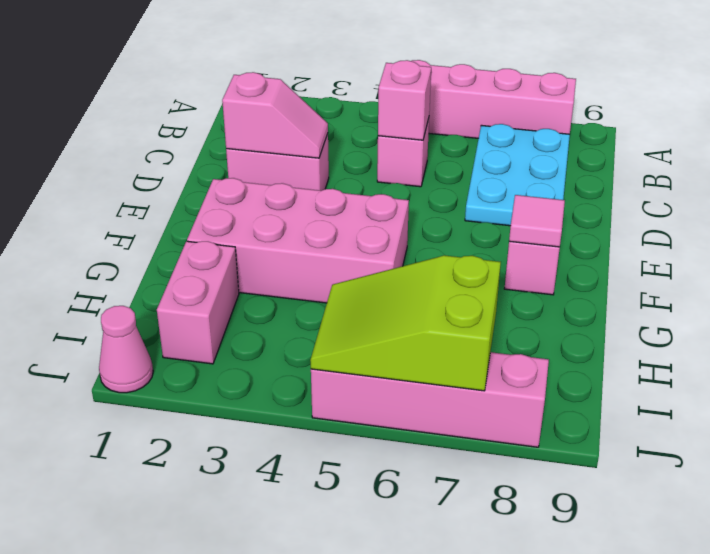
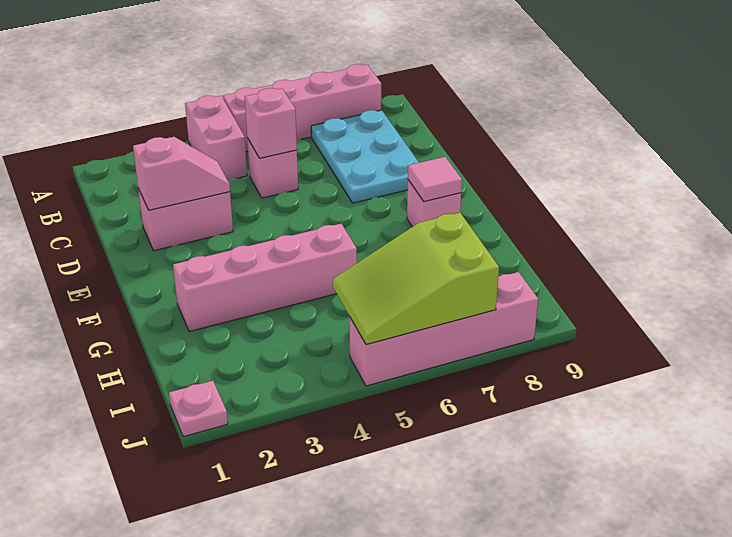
pink brick F2:G5 level 1 -> pink brick G2:G5 level 1
pink brick H2:I2 level 1 -> pink brick A4:B4 level 1
pink cone J1 level 1 -> pink plate J1 level 1

